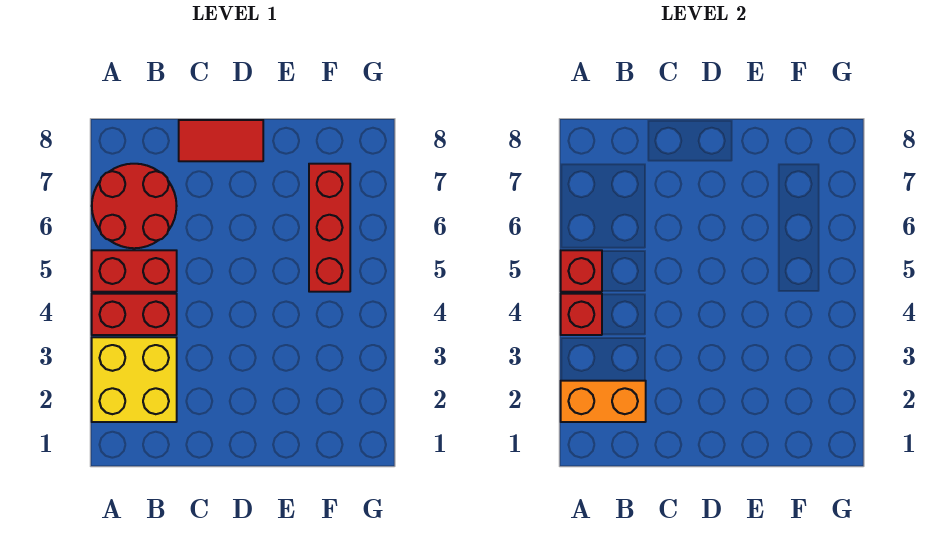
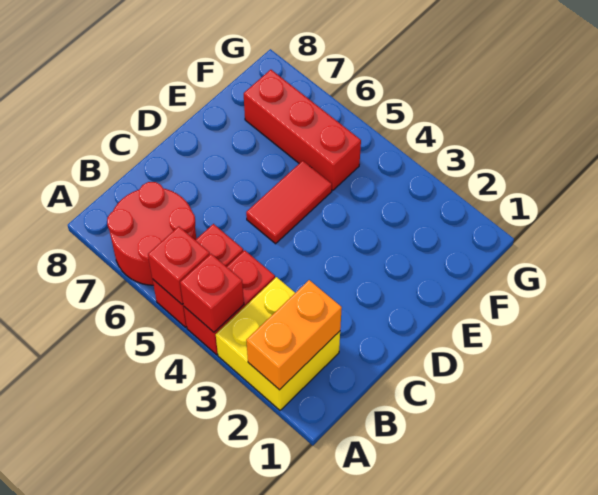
red tile C8:D8 level 1 -> red tile D5:E5 level 1

